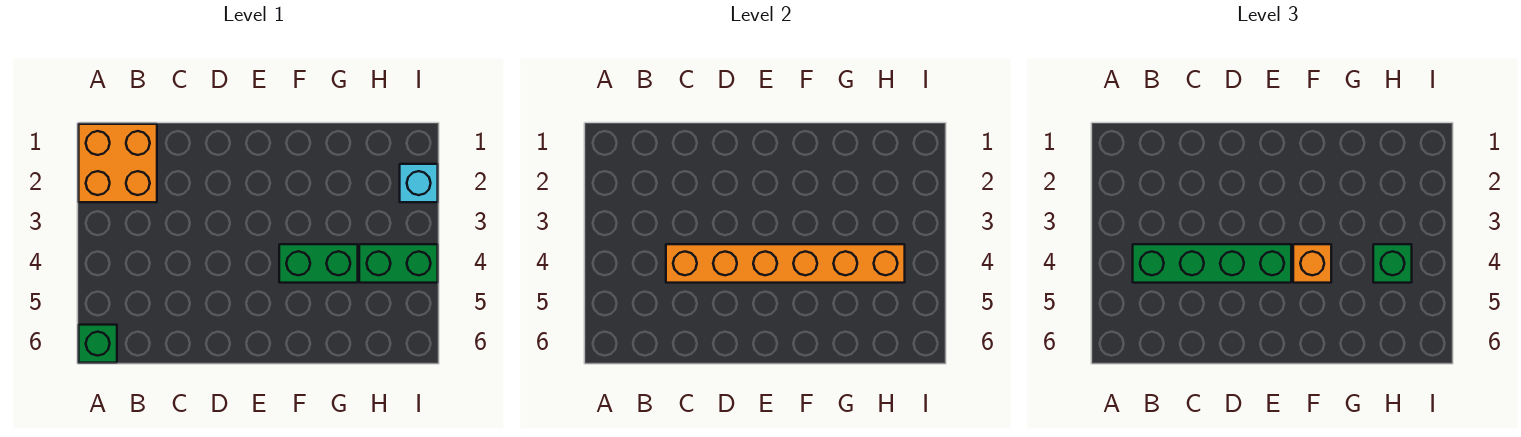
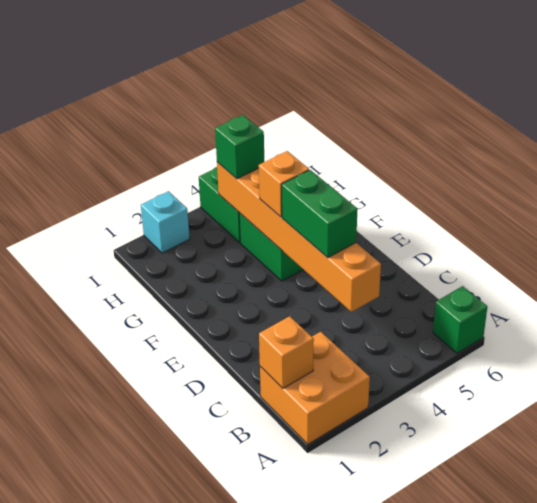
none -> orange brick B1 level 2
green brick B4:E4 level 3 -> green brick D4:E4 level 3

